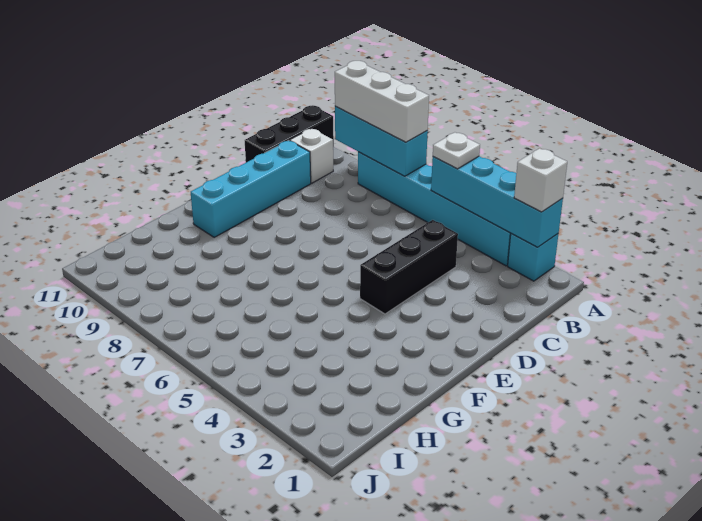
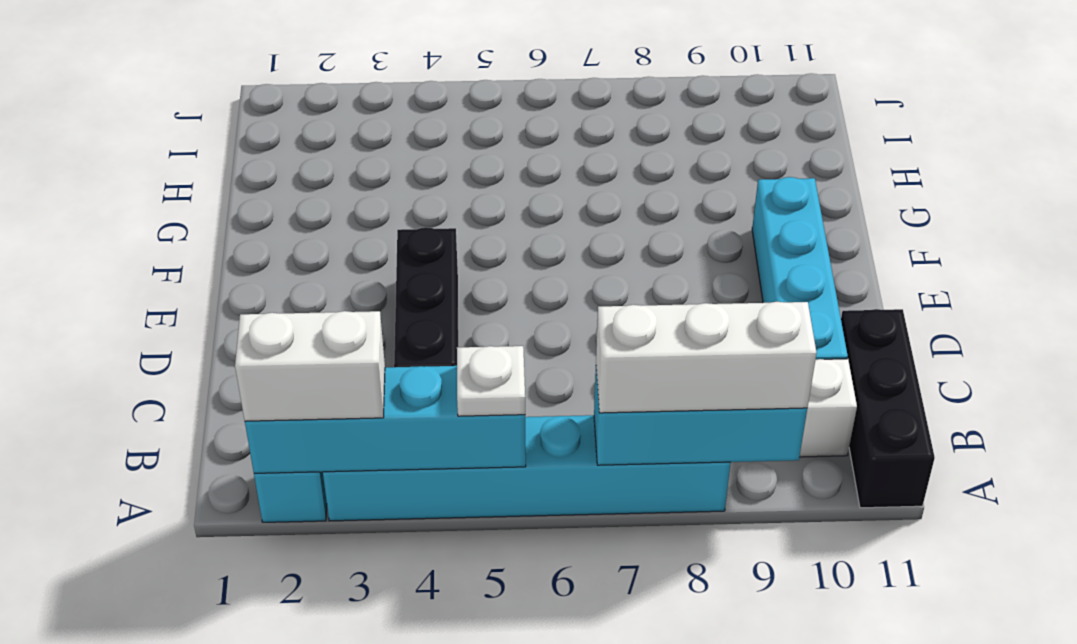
white brick A2 level 3 -> white brick A2:A3 level 3

